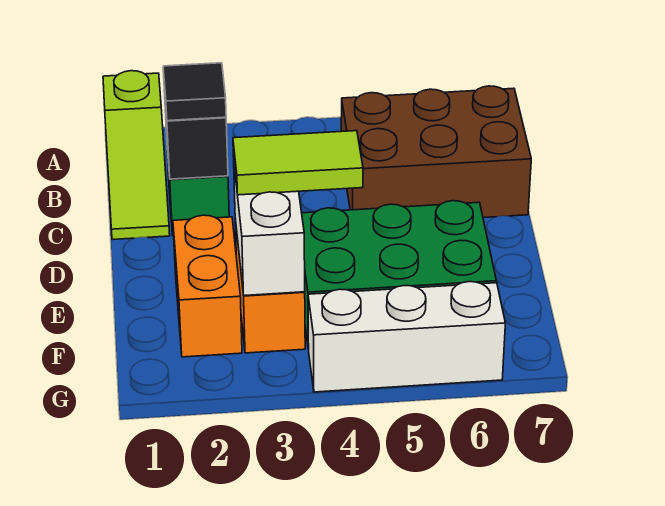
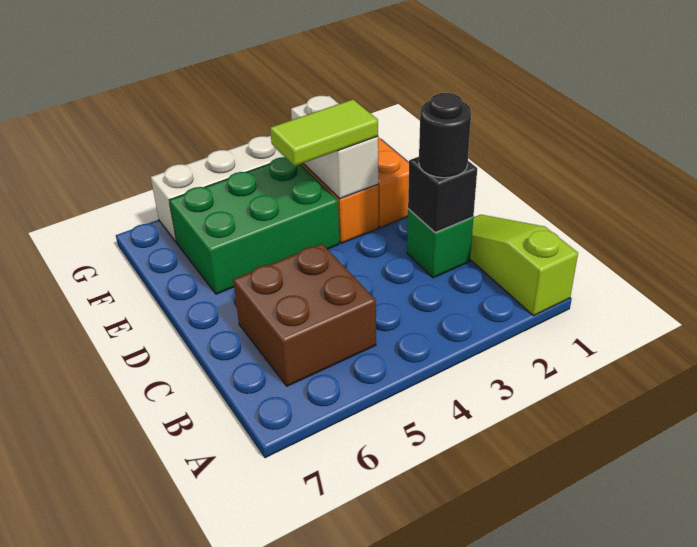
brown brick B5:C7 level 1 -> brown brick B5:C6 level 1
black tile C2 level 3 -> black round brick C2 level 3

